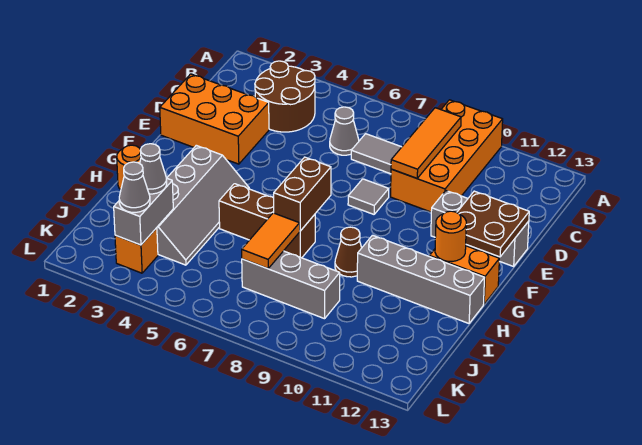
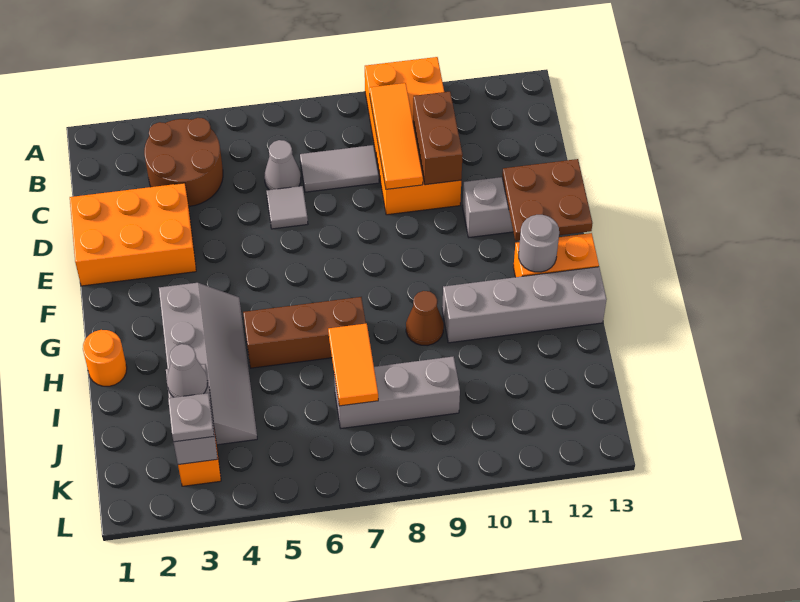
grey tile E8 level 1 -> grey tile D6 level 1
brown brick G7:H7 level 2 -> brown brick C10:D10 level 2
orange round brick G12 level 2 -> grey round brick G12 level 2
grey cone K3 level 3 -> grey plate K3 level 3

